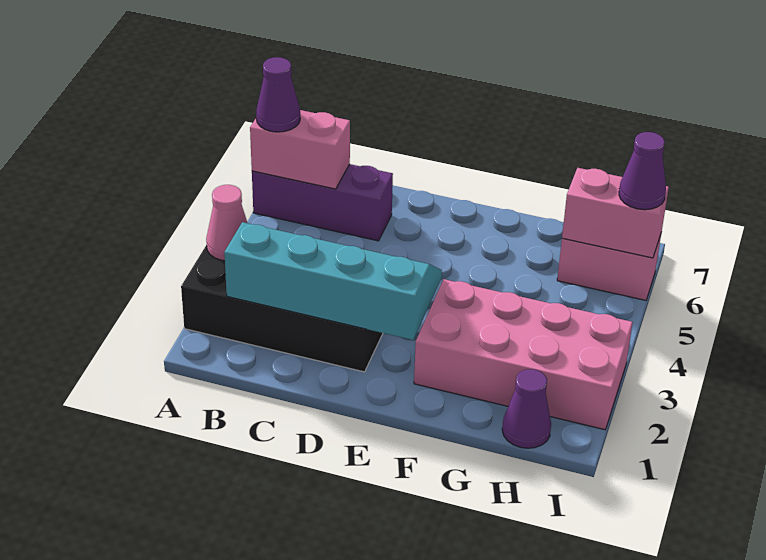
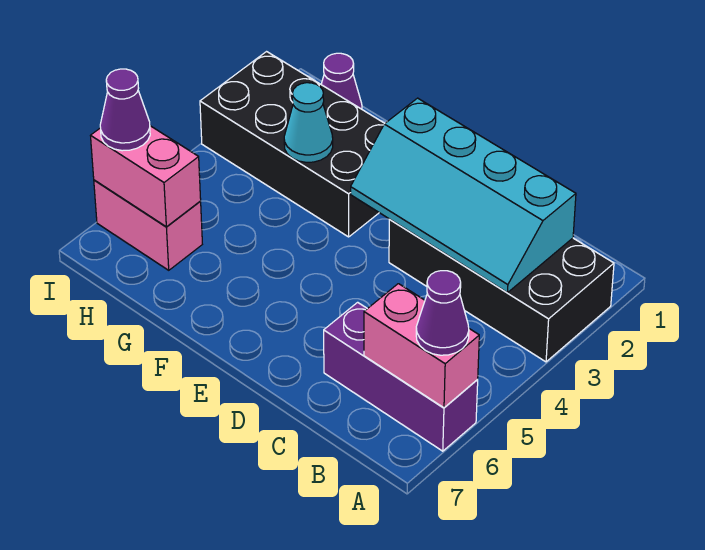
pink cone A3 level 2 -> none
pink brick F2:I3 level 1 -> black brick F2:I3 level 1
none -> cyan cone G3 level 2

